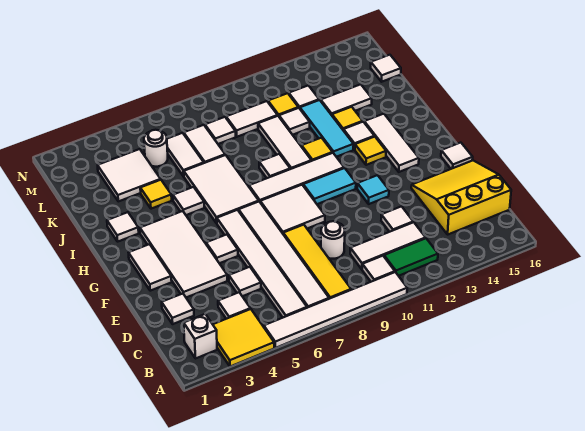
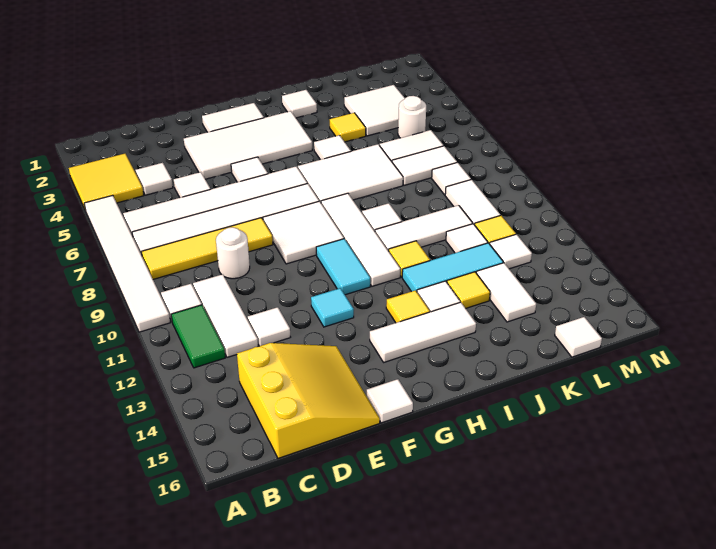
white brick B2 level 1 -> none
white tile D2 level 1 -> none

